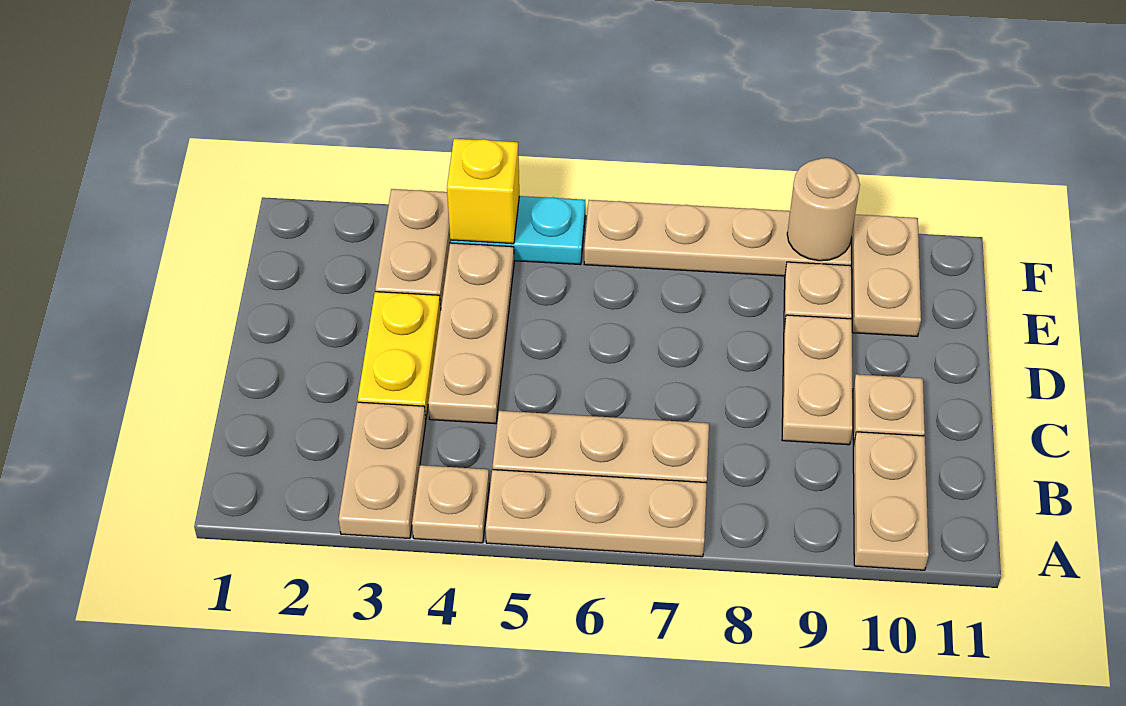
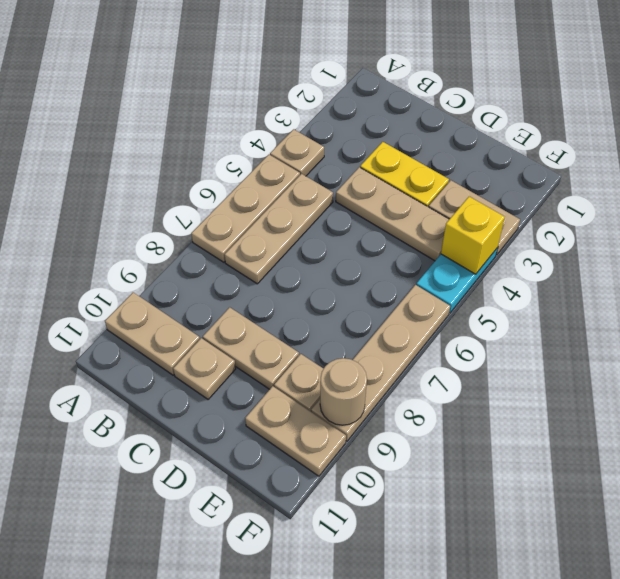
tan plate A3:B3 level 1 -> none

